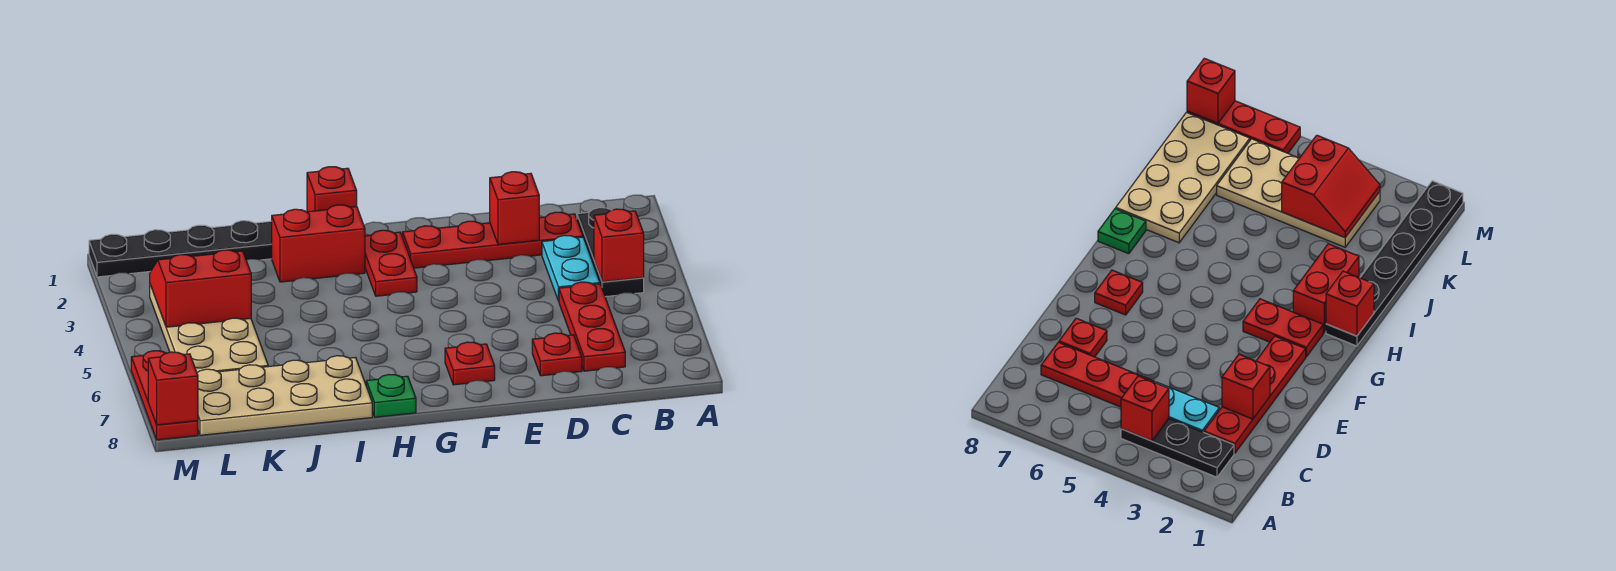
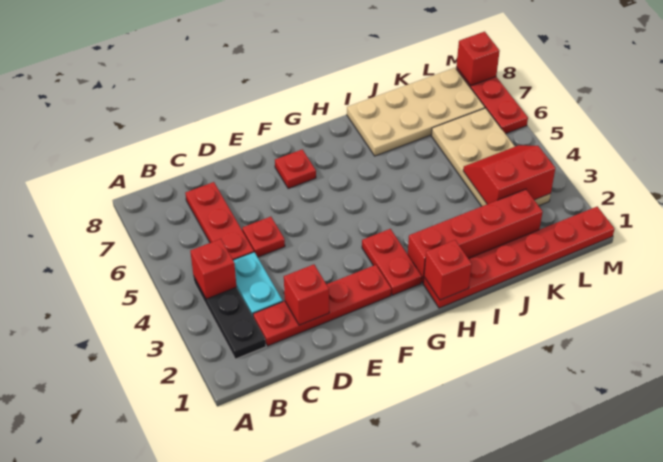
red plate D7 level 1 -> red plate D5 level 1
black plate H1:M1 level 1 -> red plate H1:M1 level 1
red brick H2:I2 level 1 -> red brick H2:K2 level 1
green plate H8 level 1 -> none
red slope K3:L4 level 2 top 4 -> red slope K3:L4 level 2 top 3

